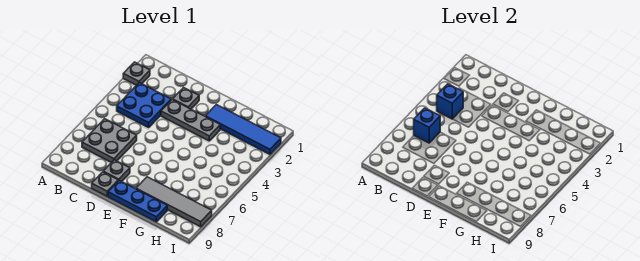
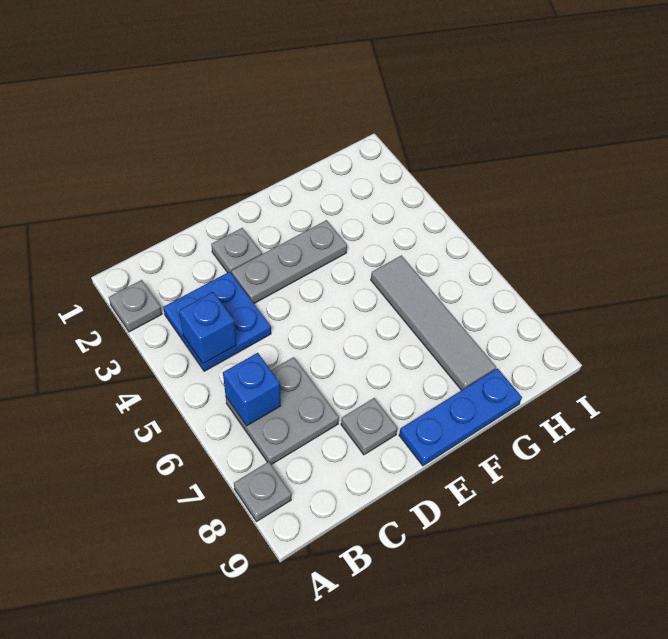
grey plate D9 level 1 -> grey plate A8 level 1
blue tile F2:I2 level 1 -> none
grey tile F8:I8 level 1 -> grey tile G5:G8 level 1

